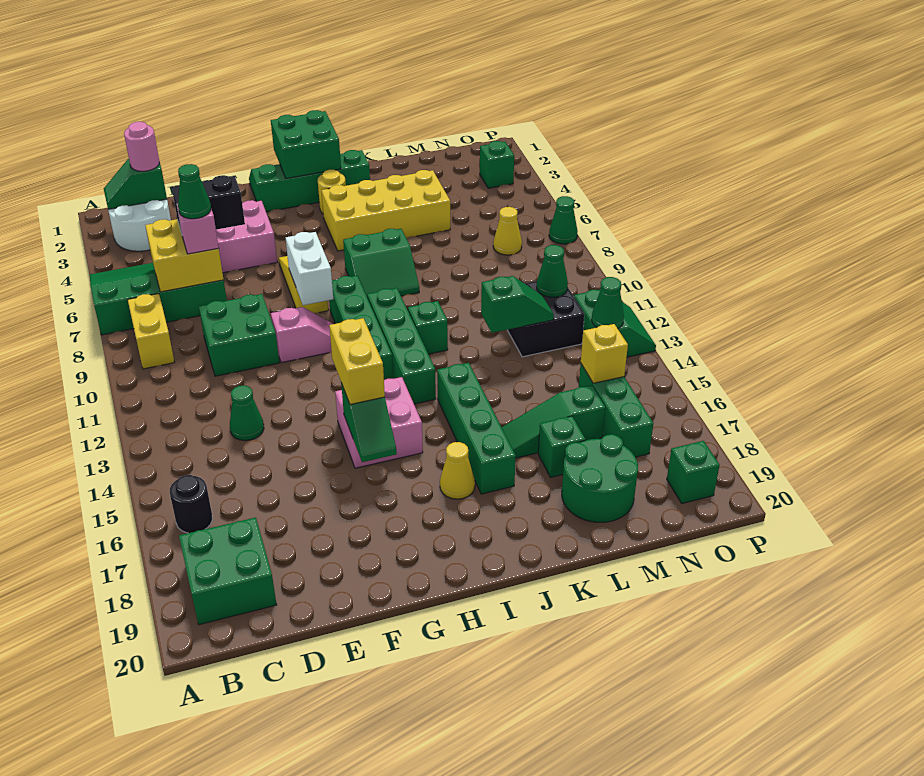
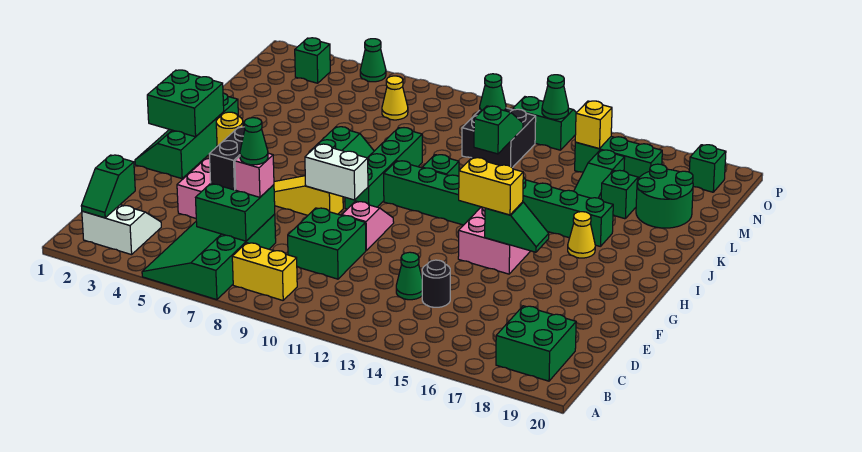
white round brick B2:C3 level 1 -> white slope B2:C3 level 1 top B
black round brick B16 level 1 -> black round brick D14 level 1
pink round brick C2 level 3 -> none
yellow brick C6:D7 level 2 -> green brick C6:D7 level 2
green brick H9:H12 level 1 -> green brick H9:K9 level 1
yellow brick I4:L5 level 1 -> none
green cone P7 level 1 -> green cone P5 level 1

